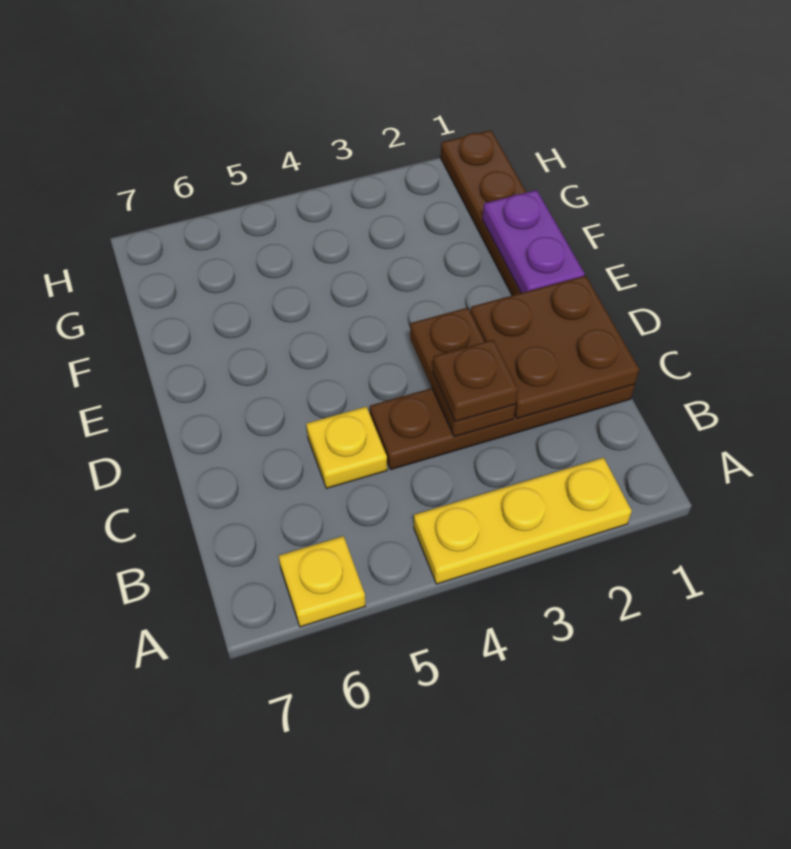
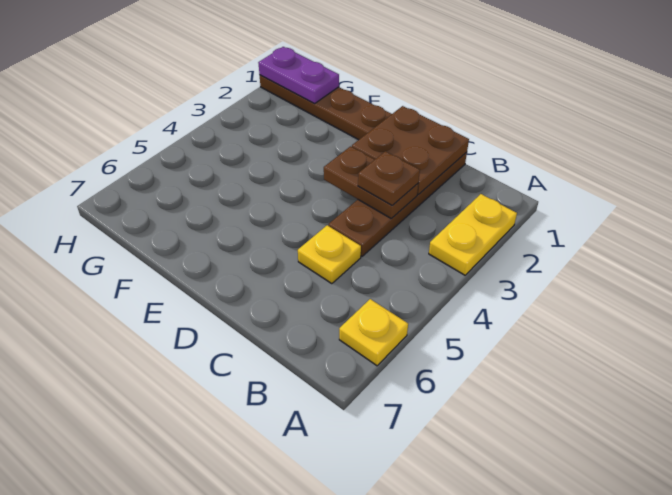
yellow plate A2:A4 level 1 -> yellow plate A2:A3 level 1
purple plate E1:F1 level 2 -> purple plate G1:H1 level 2

